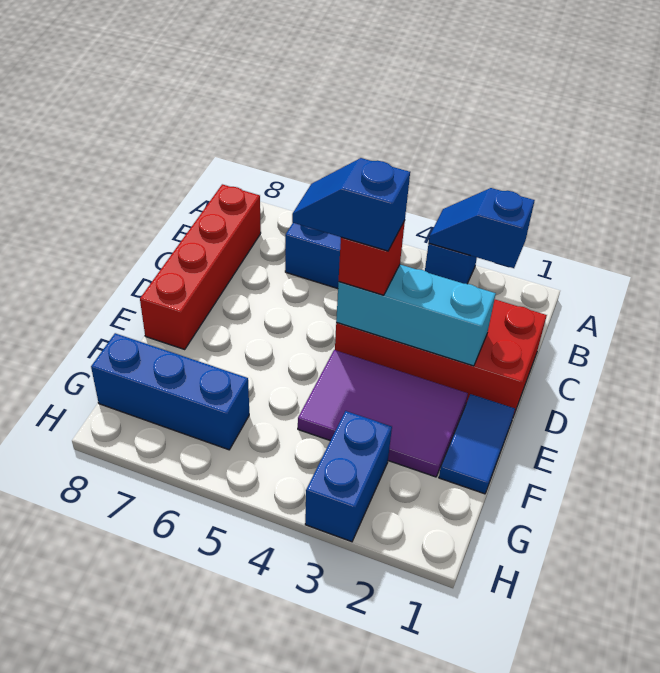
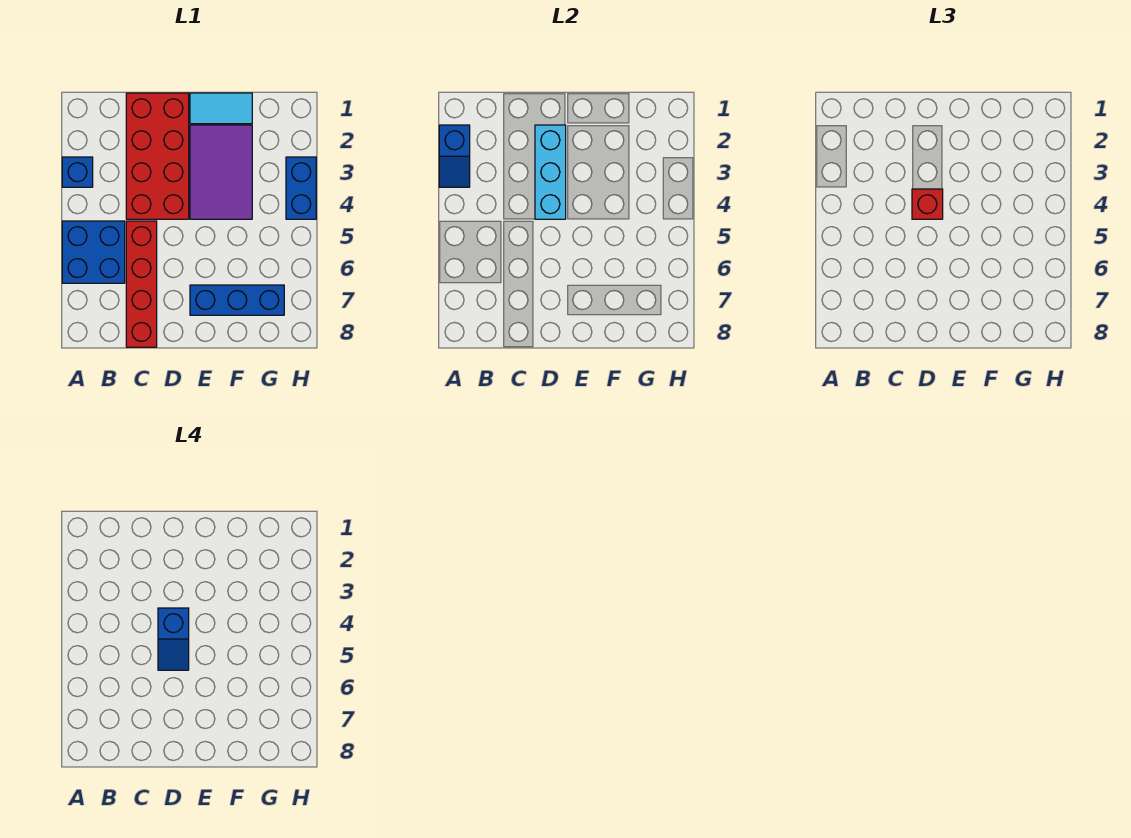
red brick B8:E8 level 1 -> red brick C5:C8 level 1
blue tile E1:F1 level 1 -> cyan tile E1:F1 level 1
blue brick G3:H3 level 1 -> blue brick H3:H4 level 1
blue brick G6:G8 level 1 -> blue brick E7:G7 level 1

